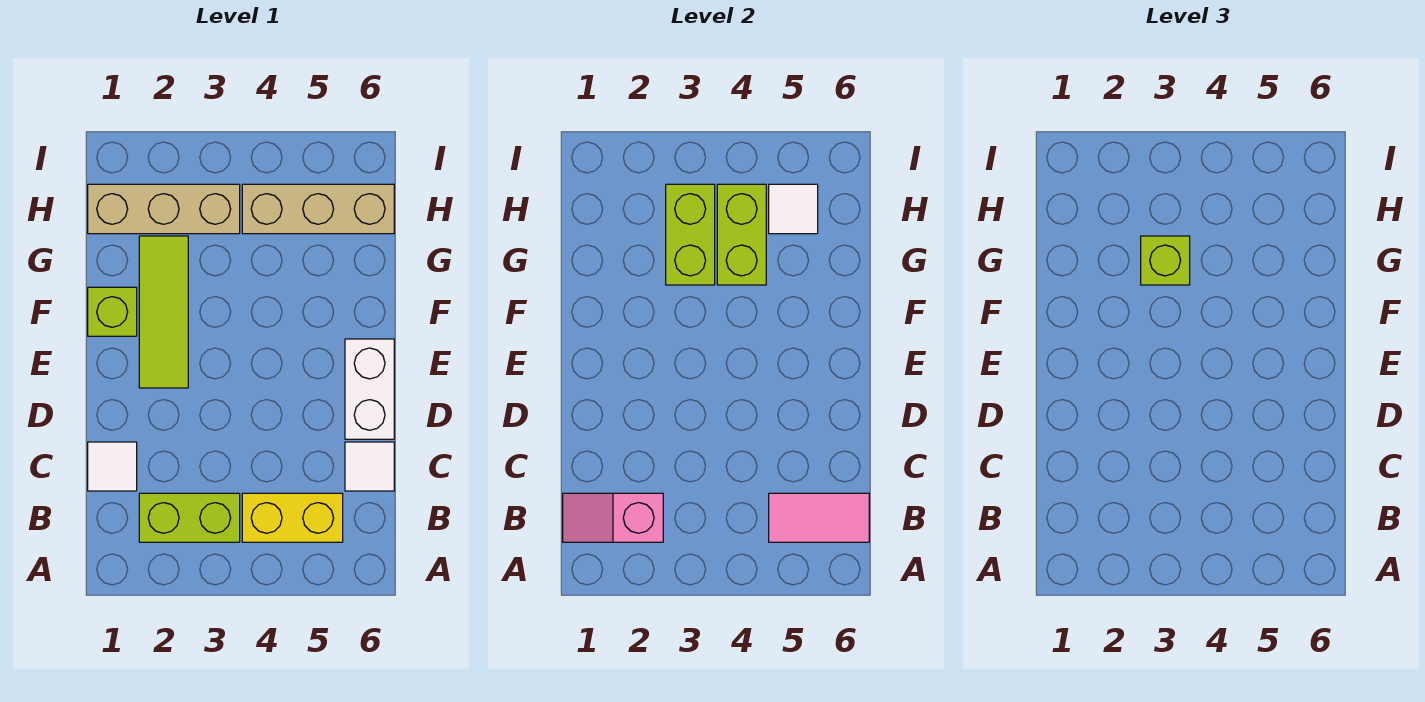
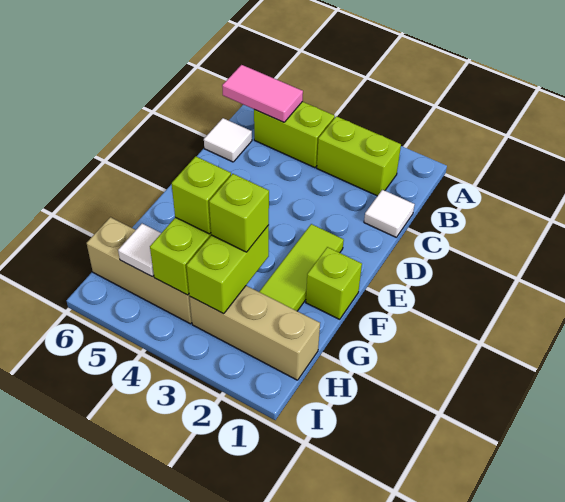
pink slope B1:B2 level 2 top 2 -> none
yellow brick B4:B5 level 1 -> lime brick B4:B5 level 1
white brick D6:E6 level 1 -> none
none -> lime brick G4 level 3

